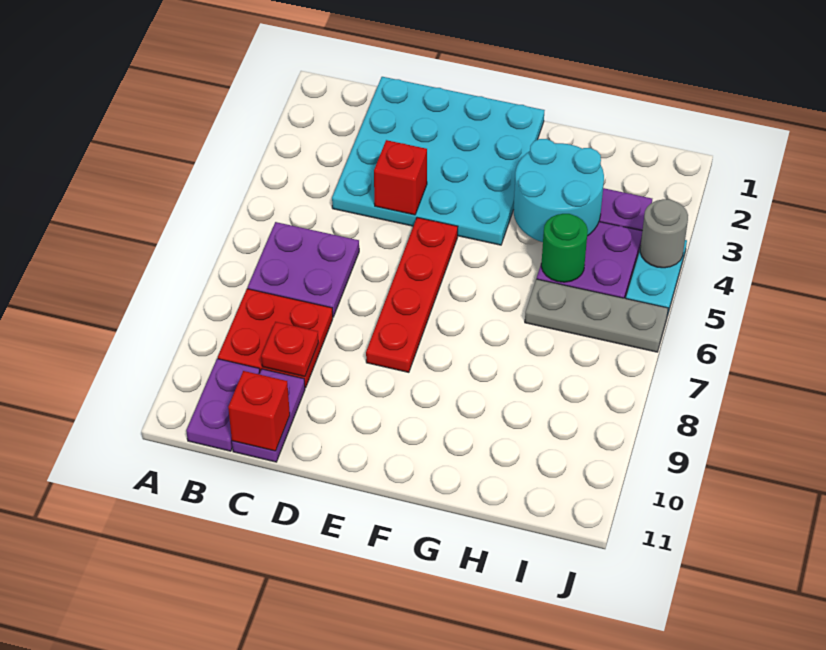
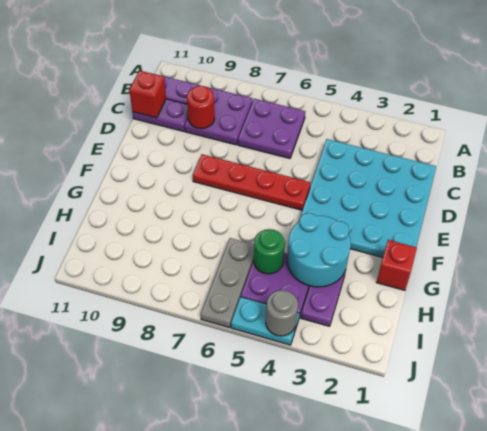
red plate B8:C9 level 1 -> purple plate B8:C9 level 1
red plate C9 level 2 -> red round brick C9 level 2
red brick D4 level 2 -> red brick G1 level 1

